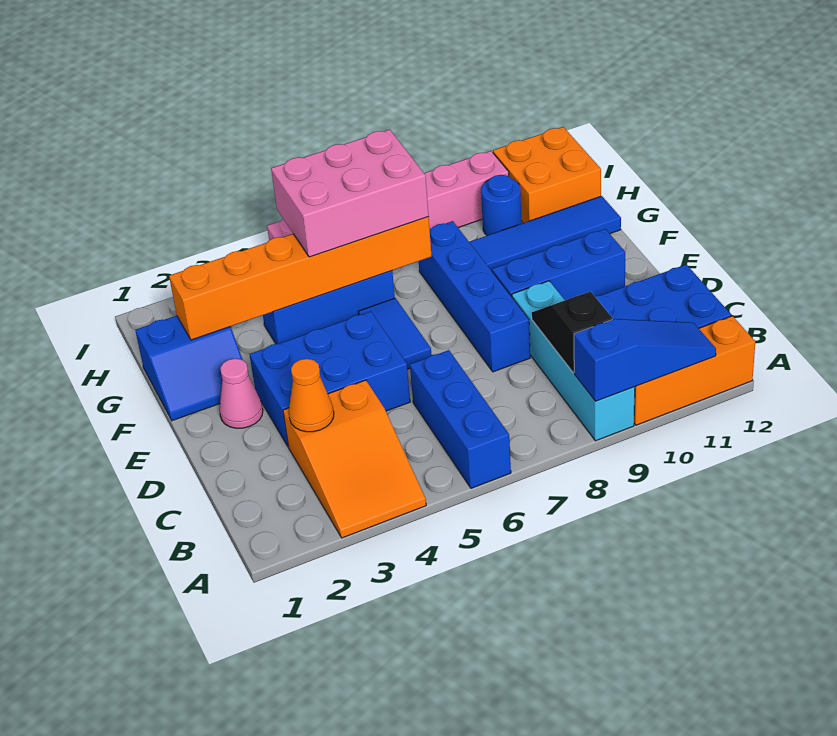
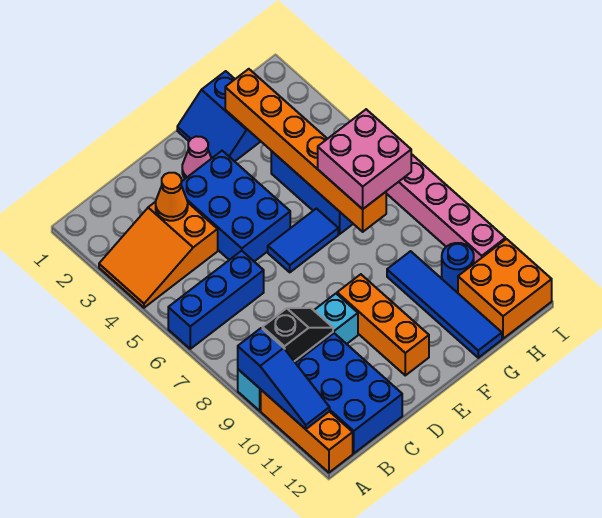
blue brick D8:G8 level 1 -> none
blue brick E9:E11 level 1 -> orange brick E9:E11 level 1
pink brick G5:H7 level 3 -> pink brick G6:H7 level 3

